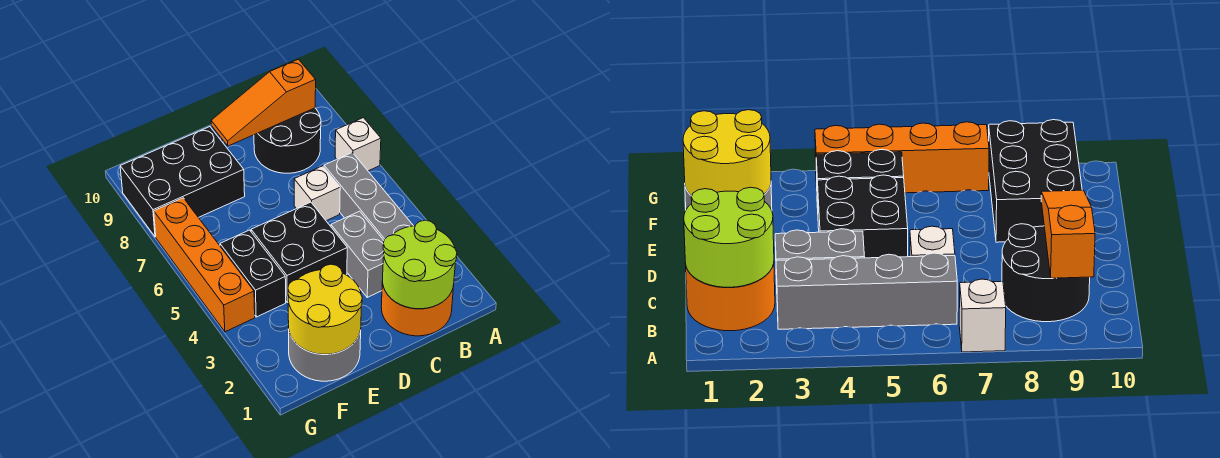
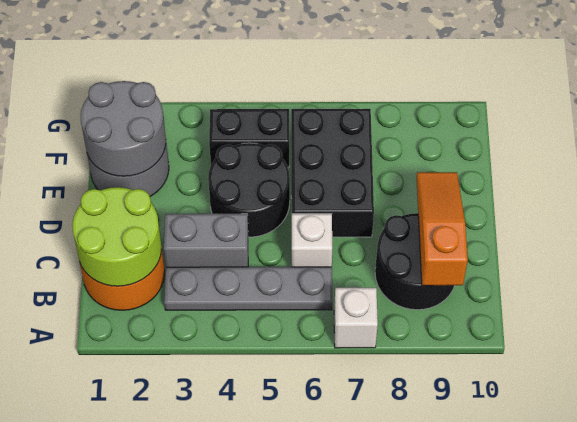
grey brick B3:B6 level 1 -> grey plate B3:B6 level 1
black brick D4:E5 level 1 -> black round brick D4:E5 level 1
yellow round brick E1:F2 level 2 -> grey round brick E1:F2 level 2
black brick E8:G9 level 1 -> black brick D6:F7 level 1
orange brick G4:G7 level 1 -> none

